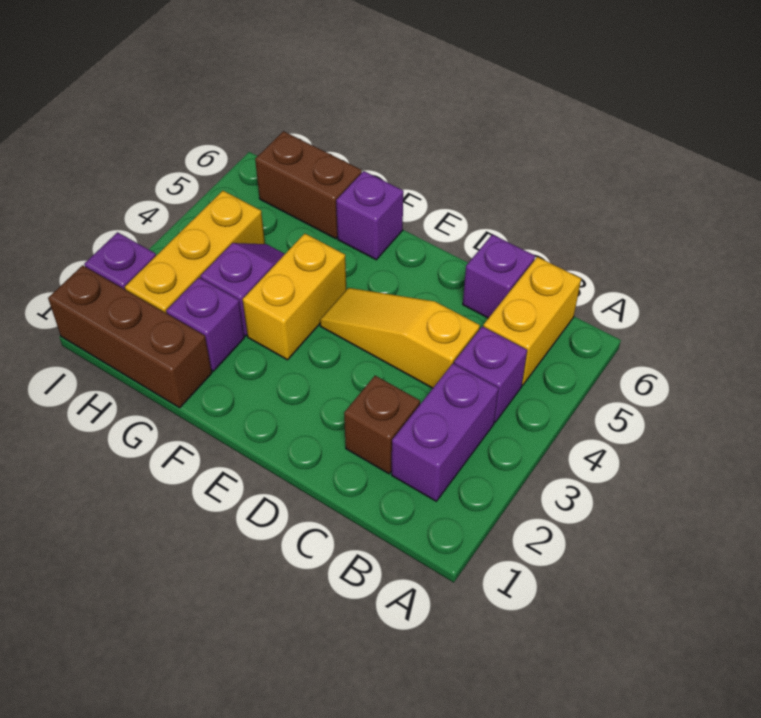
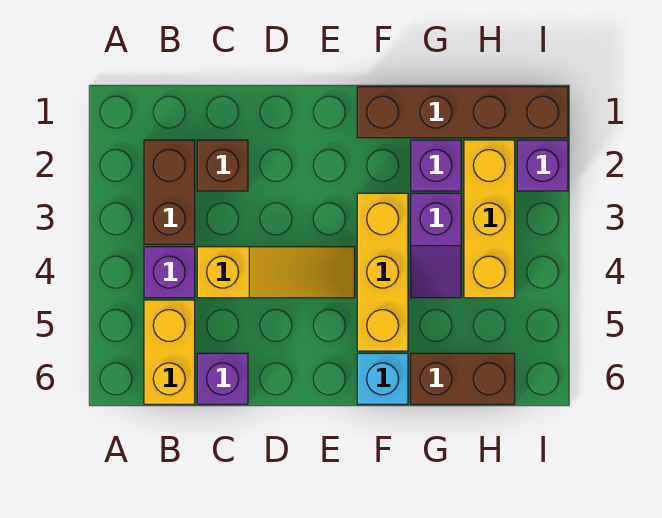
purple brick B2:B3 level 1 -> brown brick B2:B3 level 1
yellow brick F3:F4 level 1 -> yellow brick F3:F5 level 1
purple brick F6 level 1 -> cyan brick F6 level 1
brown brick G1:I1 level 1 -> brown brick F1:I1 level 1

